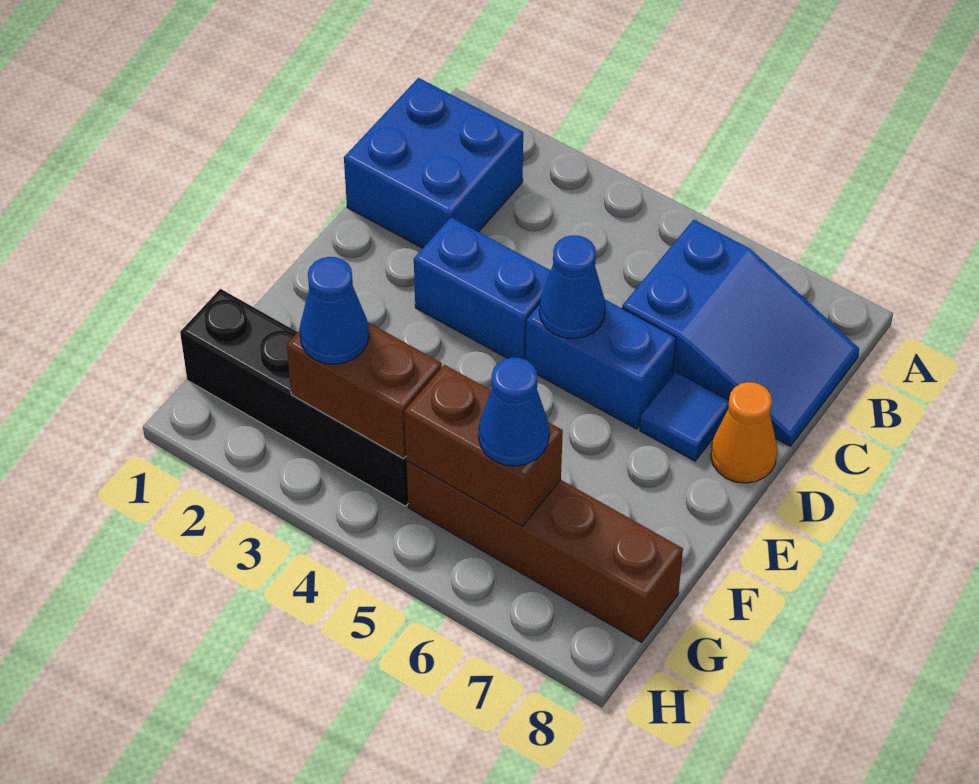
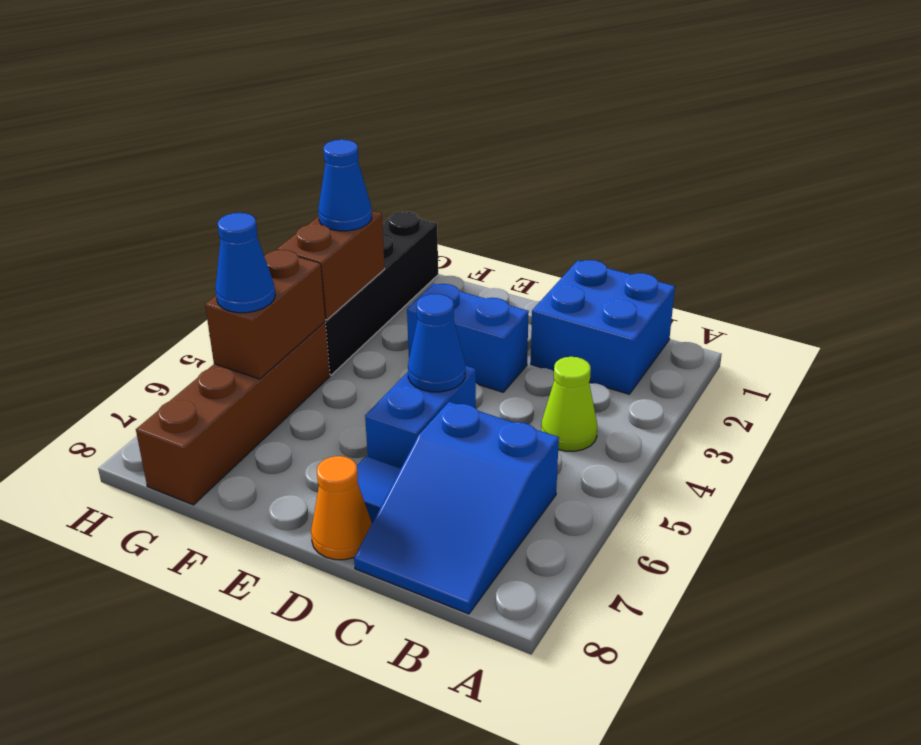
none -> lime cone B4 level 1
blue brick D3:D4 level 1 -> blue brick D3:E3 level 1

